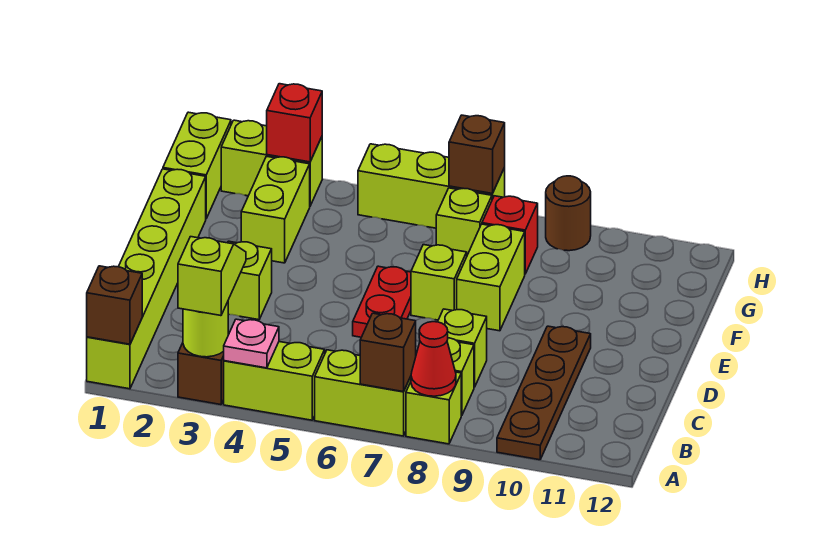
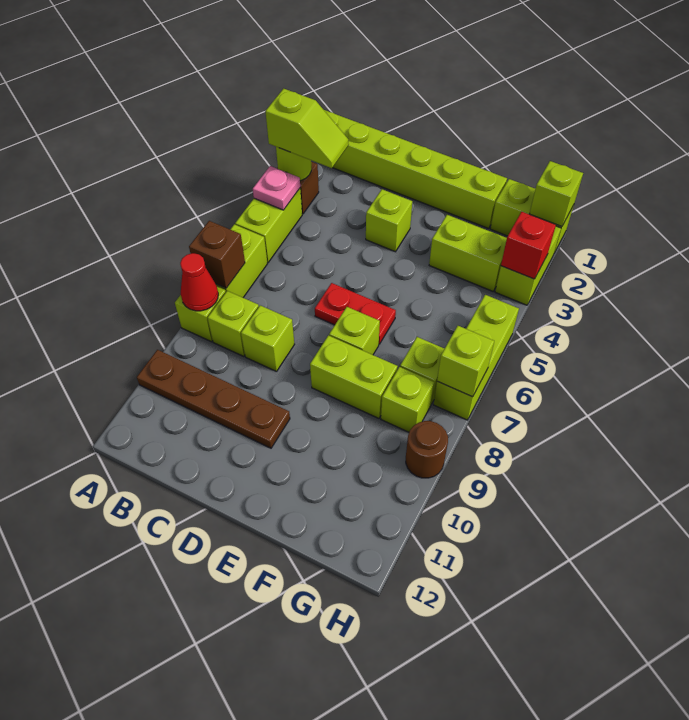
brown brick A1 level 2 -> none
red brick G8 level 1 -> lime brick G8 level 1
none -> lime brick H1 level 2
brown brick H7 level 2 -> lime brick H7 level 2

